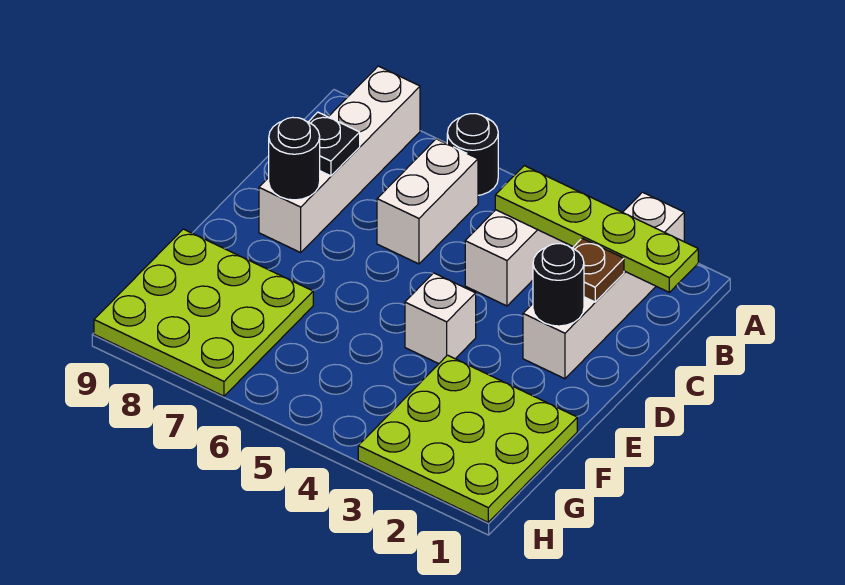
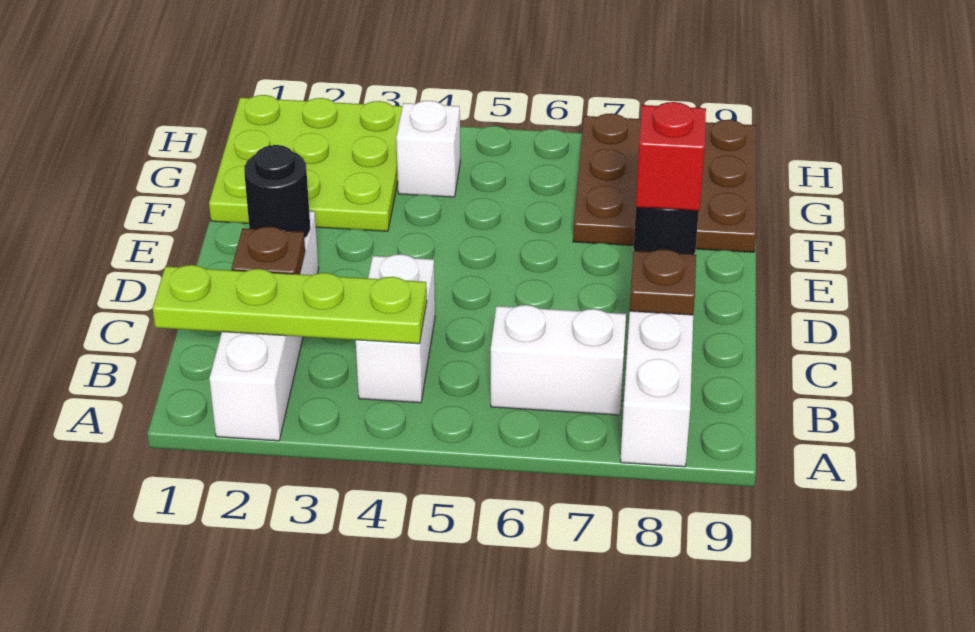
black round brick A6 level 1 -> none
white brick B6:C6 level 1 -> white brick B6:B7 level 1
black plate C8 level 2 -> brown plate C8 level 2
none -> red brick D8 level 3
white brick E4 level 1 -> white brick G4 level 1
lime plate F7:H9 level 1 -> brown plate F7:H9 level 1

